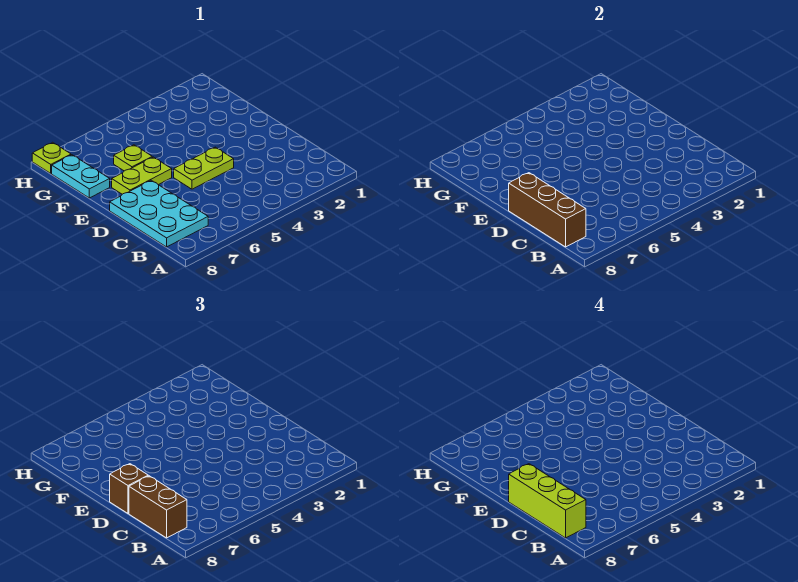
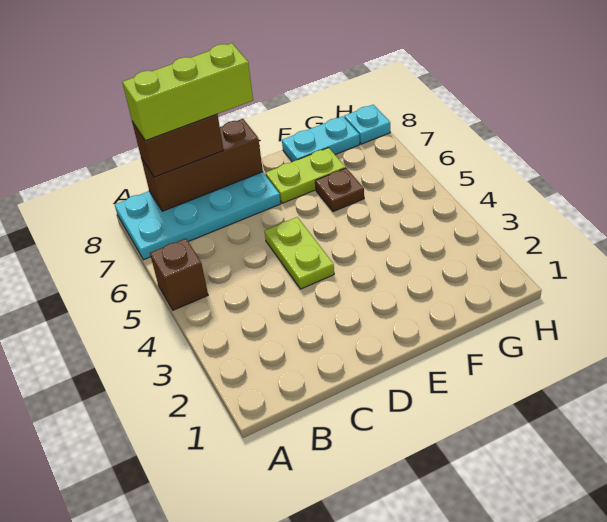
cyan plate B7:D8 level 1 -> cyan plate A7:D8 level 1
brown brick D8 level 3 -> brown brick A5 level 1
lime plate E6:E7 level 1 -> lime plate E7:F7 level 1
lime plate F6 level 1 -> brown plate F6 level 1
lime plate H8 level 1 -> cyan plate H8 level 1

